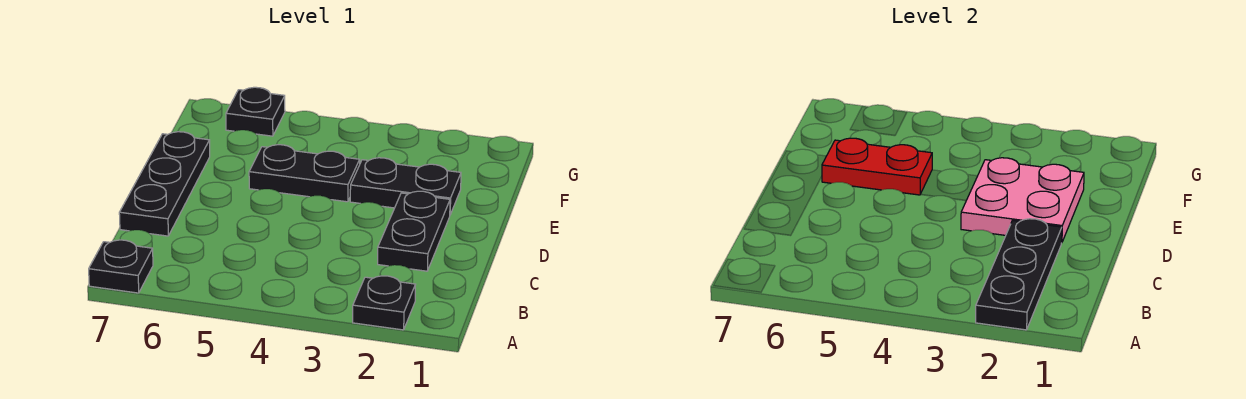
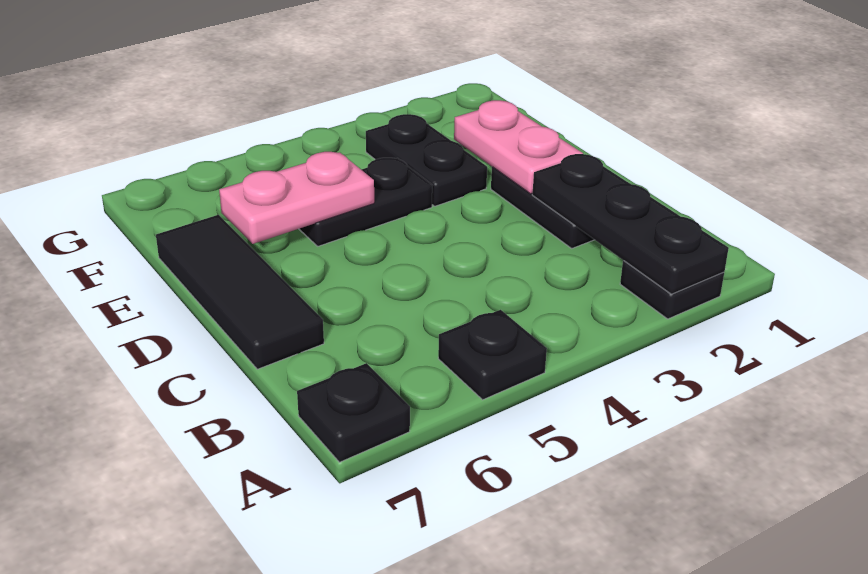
black plate C7:E7 level 1 -> black tile C7:E7 level 1
pink plate D2:E3 level 2 -> pink plate D2:E2 level 2
black plate E2:E3 level 1 -> black plate E3:F3 level 1
red plate E5:E6 level 2 -> pink plate E5:E6 level 2
black plate G6 level 1 -> black plate A5 level 1

